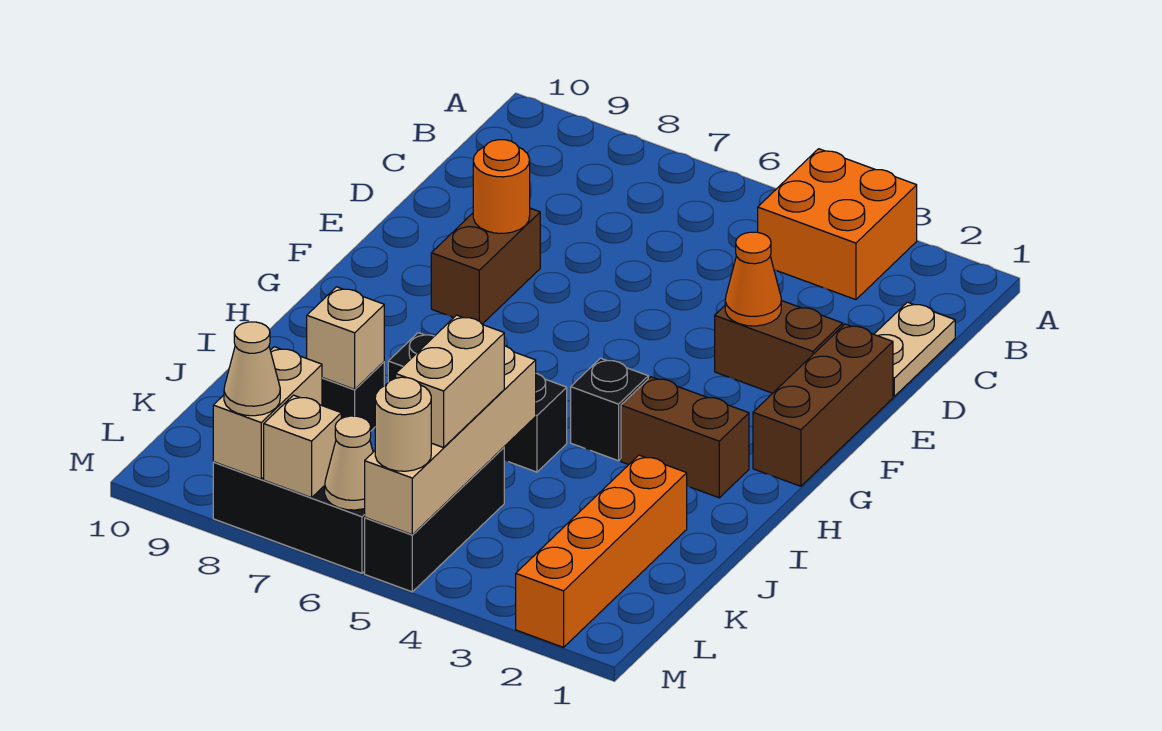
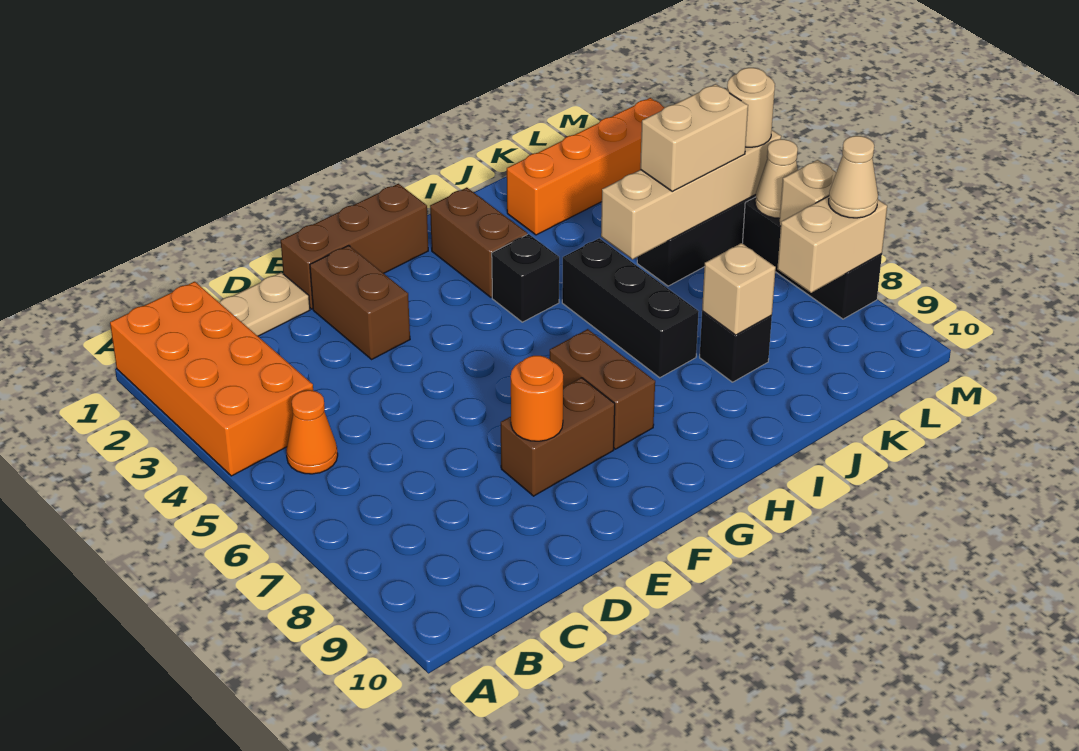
orange brick A3:B4 level 1 -> orange brick A1:B4 level 1
orange cone E3 level 2 -> orange cone B5 level 1
none -> brown brick G7:G8 level 1

